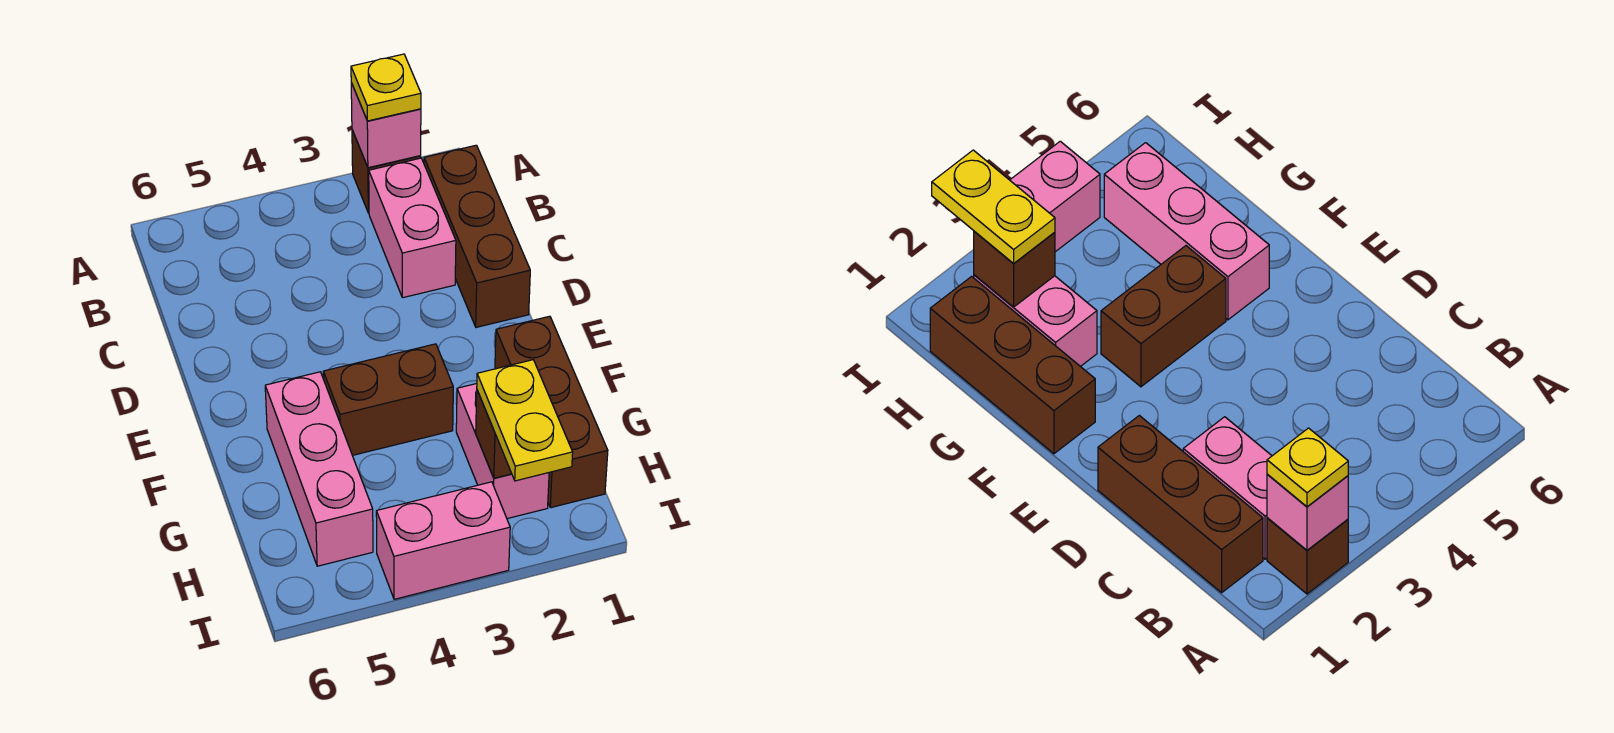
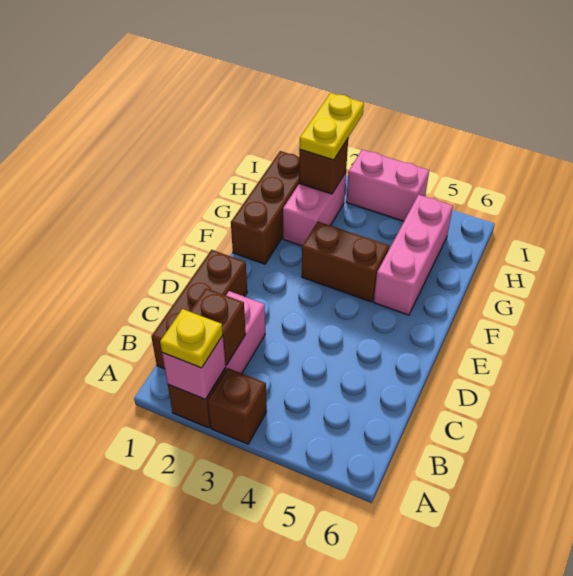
none -> brown brick A3 level 1
none -> brown brick B2 level 2

